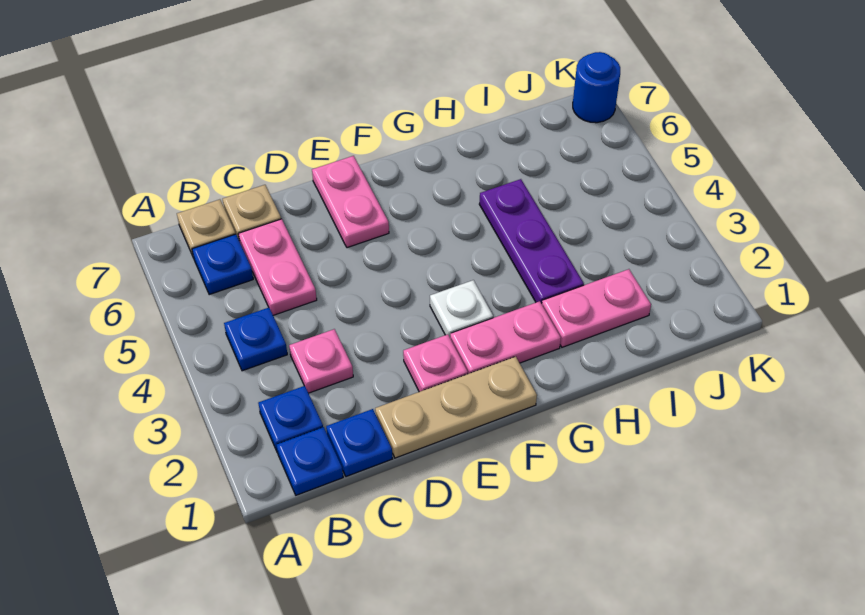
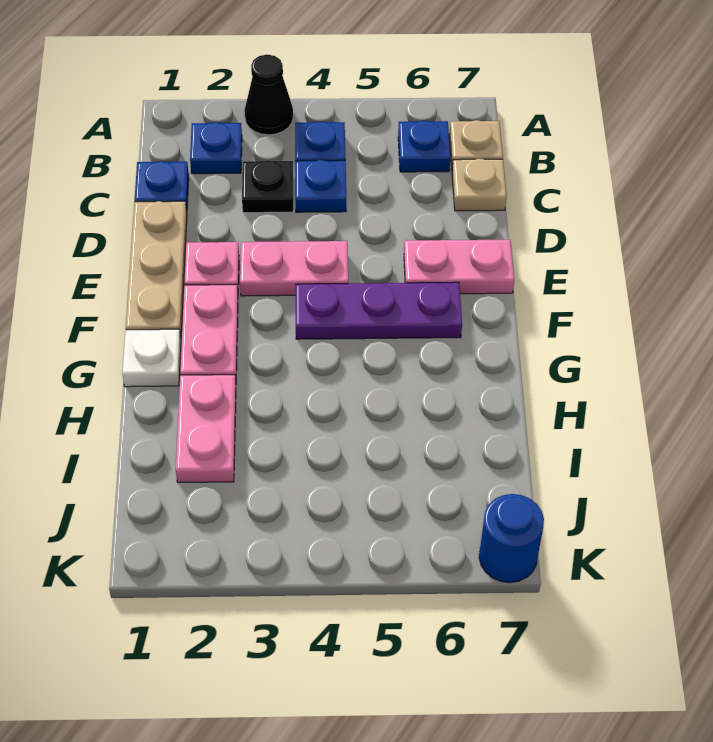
none -> black cone A3 level 1
blue plate B1 level 1 -> blue plate C4 level 1
pink plate C3 level 1 -> black plate C3 level 1
pink plate C5:C6 level 1 -> pink plate E3:E4 level 1
white plate F3 level 1 -> white plate G1 level 1
purple plate H3:H5 level 1 -> purple plate F4:F6 level 1

